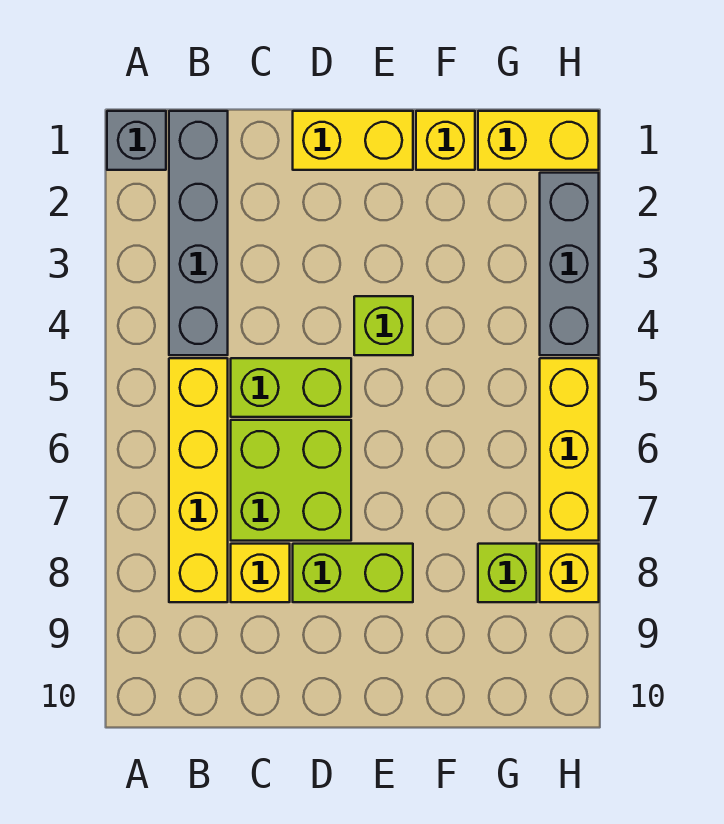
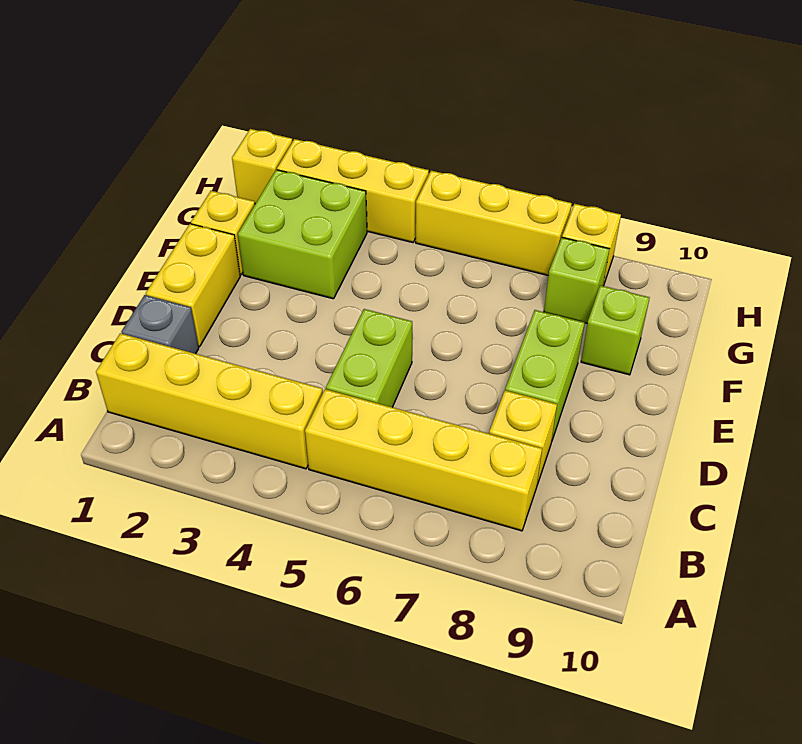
grey brick A1 level 1 -> grey brick C1 level 1
grey brick B1:B4 level 1 -> yellow brick B1:B4 level 1
lime brick C6:D7 level 1 -> lime brick F2:G3 level 1
lime brick E4 level 1 -> lime brick F9 level 1
yellow brick G1:H1 level 1 -> yellow brick H1 level 1
grey brick H2:H4 level 1 -> yellow brick H2:H4 level 1

